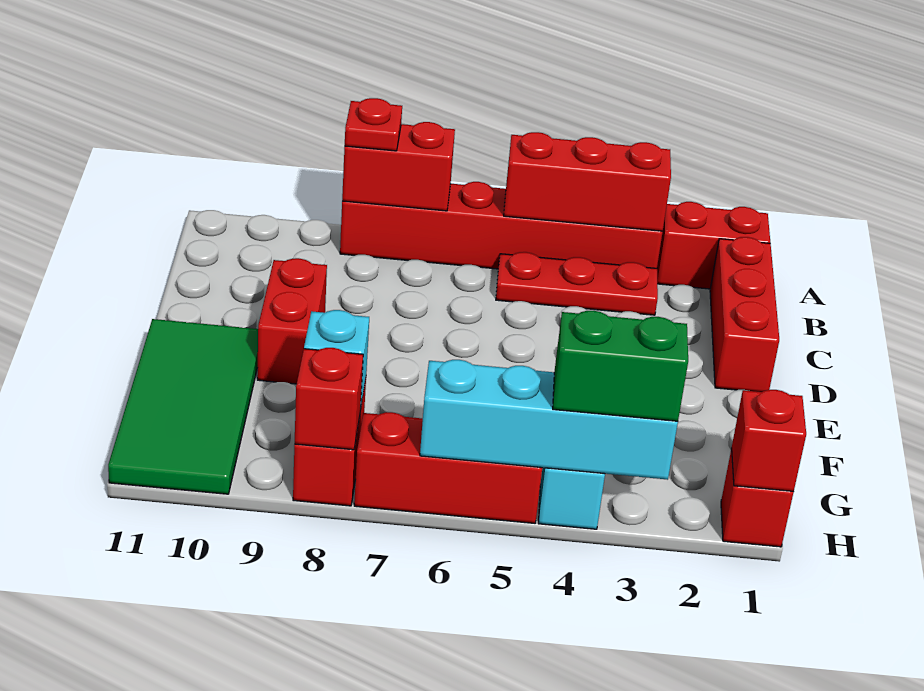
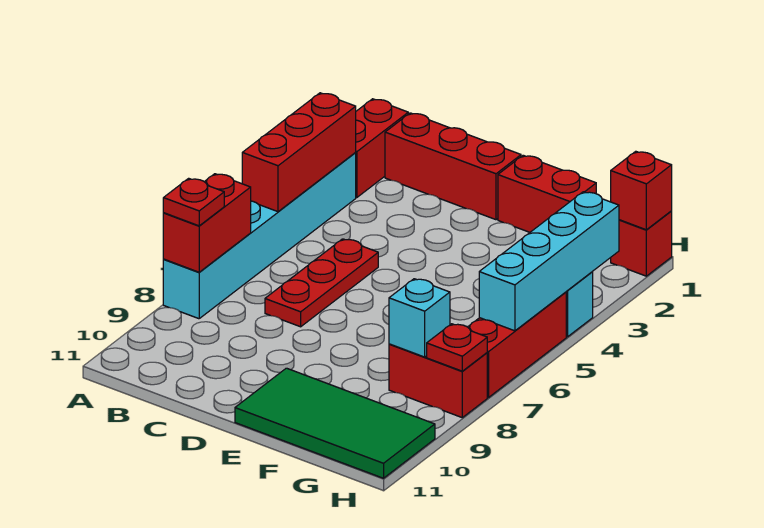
red brick A3:A8 level 1 -> cyan brick A3:A8 level 1
red plate B3:B5 level 1 -> red plate C5:C7 level 1
red brick D9:E9 level 1 -> red brick E1:F1 level 1
green brick H3:H4 level 3 -> none
red brick H8 level 2 -> red plate H8 level 2

